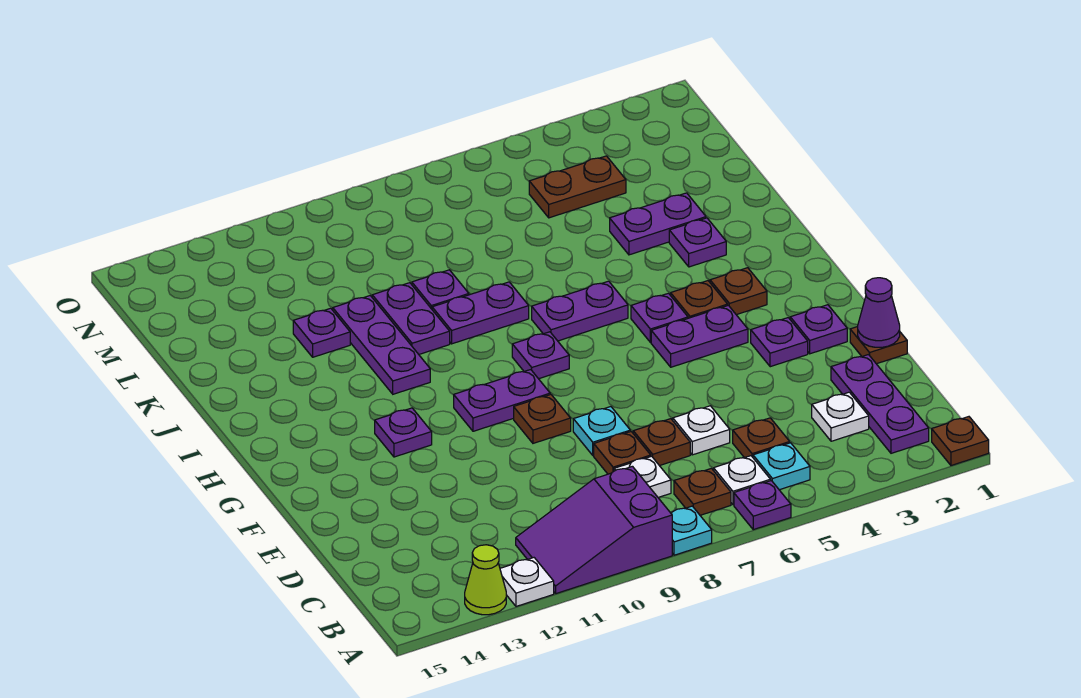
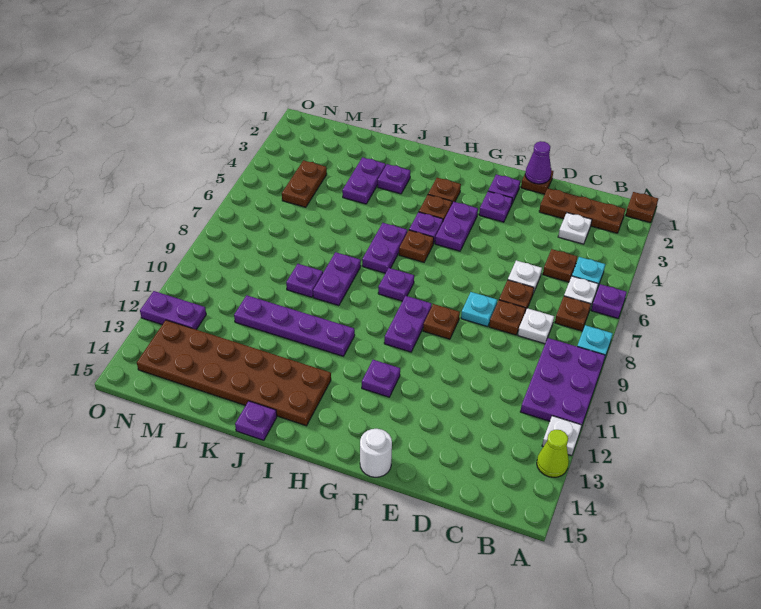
purple slope A9:B11 level 1 top 9 -> purple plate A9:B11 level 1
purple plate B2:D2 level 1 -> brown plate B2:D2 level 1
none -> white round brick F15 level 1
none -> brown plate H6 level 1
purple plate I11:K11 level 1 -> purple plate I11:L11 level 1
none -> brown plate I13:N14 level 1
purple plate J10:K10 level 1 -> purple plate N12:O12 level 1
purple plate K12 level 1 -> purple plate J15 level 1

